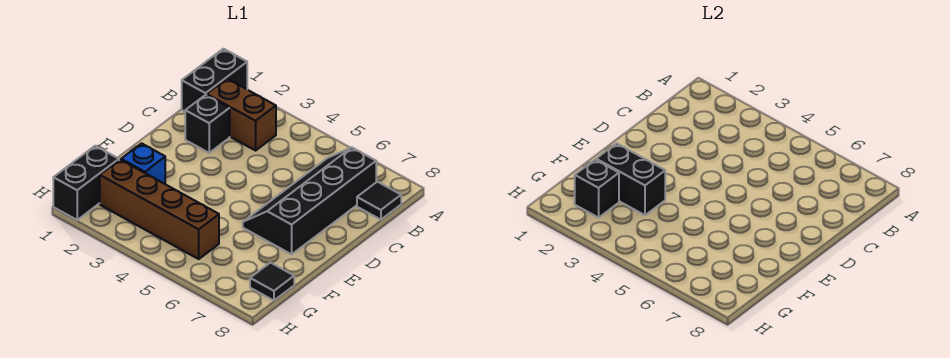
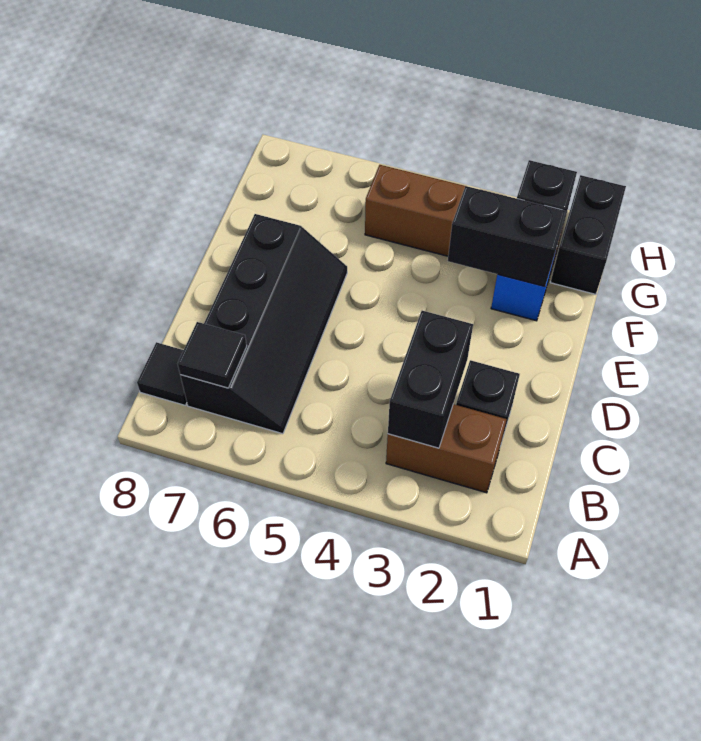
black brick A1:B1 level 1 -> black brick B3:C3 level 2
black tile G8 level 1 -> black tile B7 level 2

